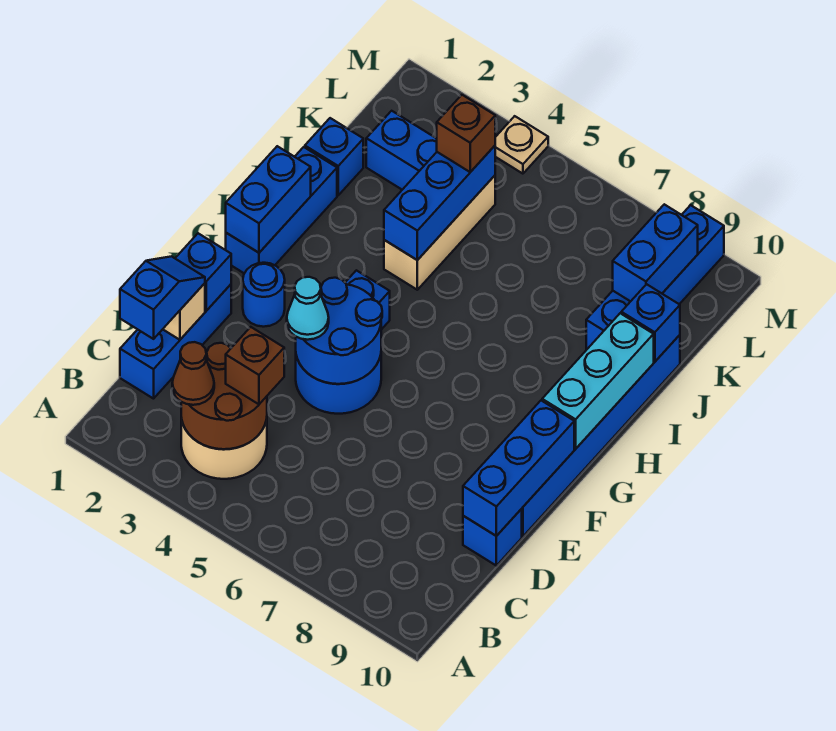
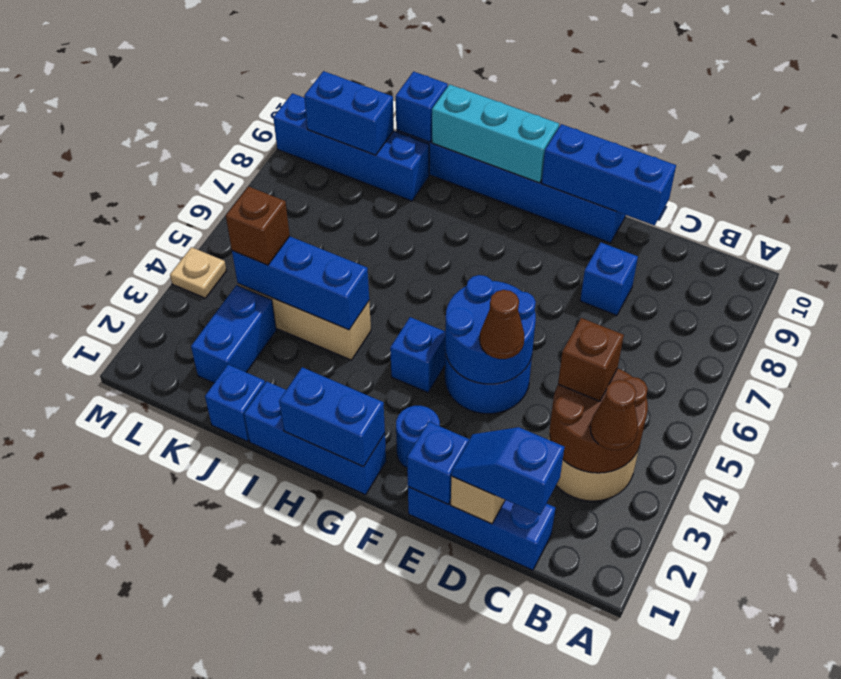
blue brick D10 level 1 -> blue brick D8 level 1
cyan cone E4 level 3 -> brown cone E4 level 3

